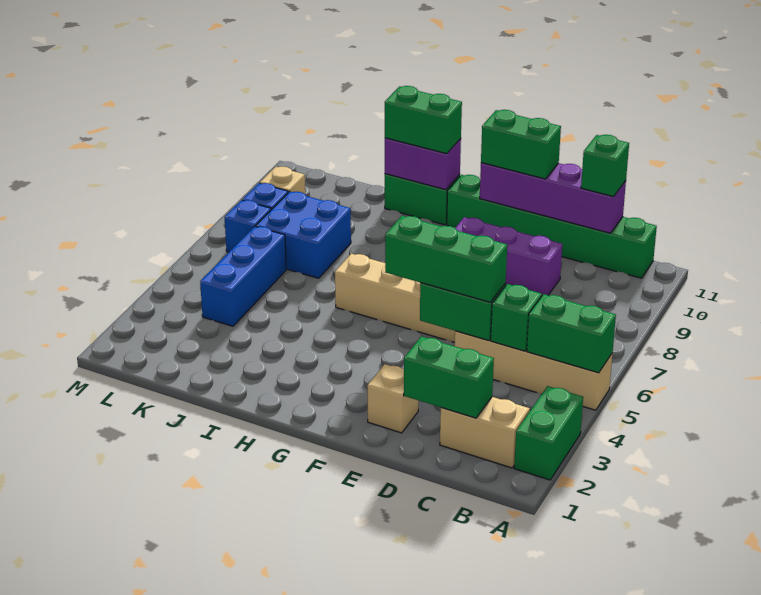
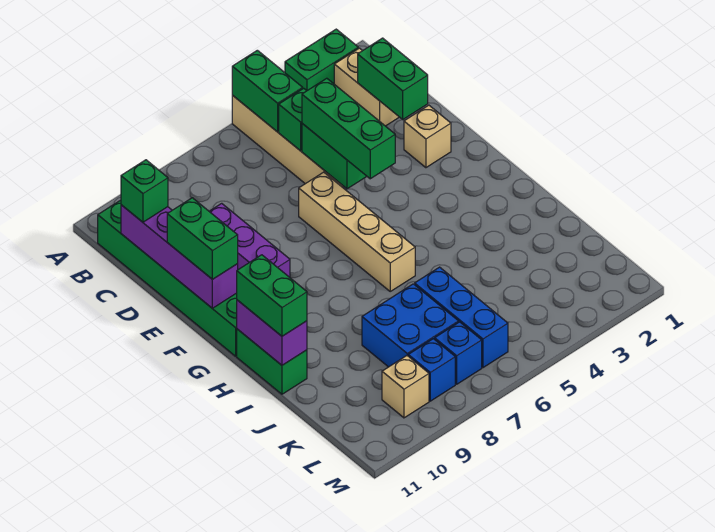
blue brick K4:K6 level 1 -> blue brick J6:L6 level 1

